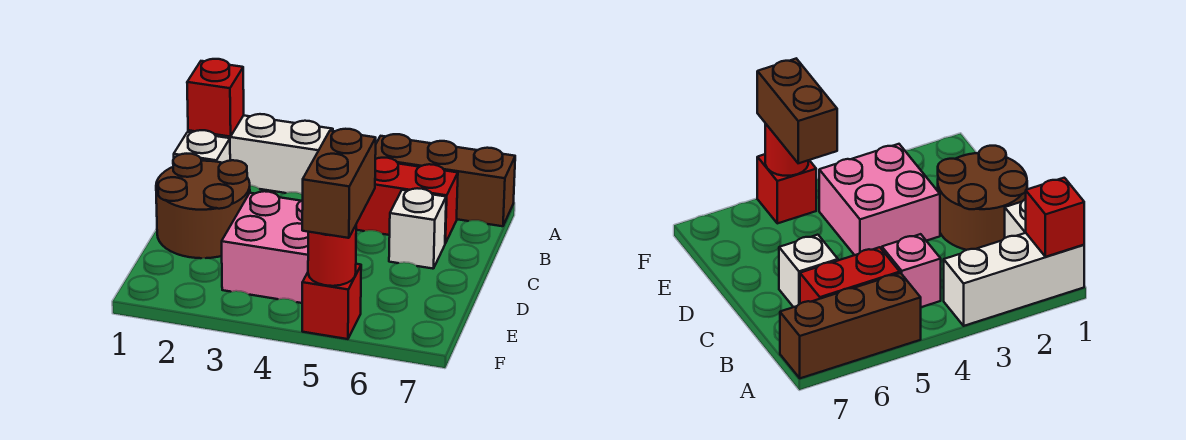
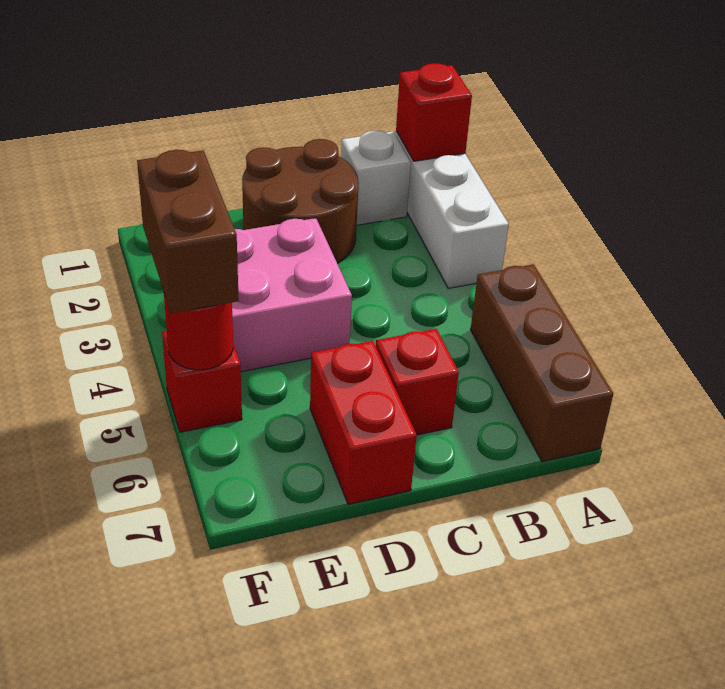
pink brick B4 level 1 -> none
red brick B5:B6 level 1 -> red brick D6:D7 level 1
white brick C6 level 1 -> red brick C6 level 1
brown brick E5:F5 level 3 -> brown brick F4:F5 level 3

